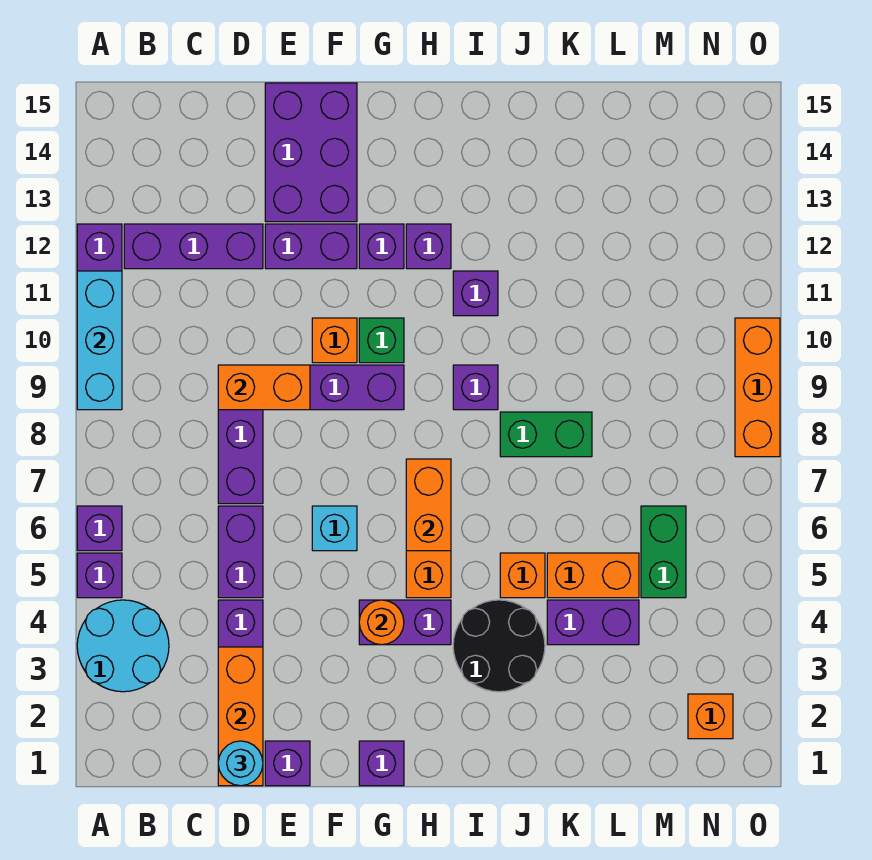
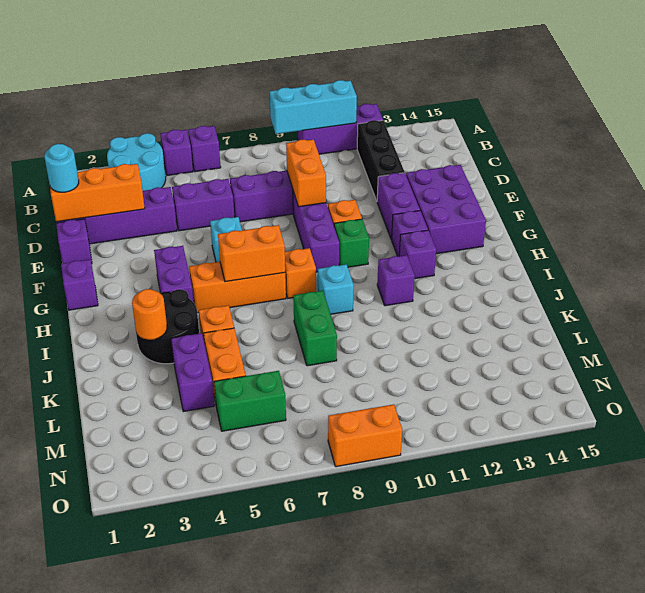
purple brick B12:D12 level 1 -> black brick B12:D12 level 1
purple brick E13:F15 level 1 -> purple brick E13:G14 level 1
orange round brick G4 level 2 -> orange round brick J3 level 2
purple brick I9 level 1 -> cyan brick I9 level 1
orange brick N2 level 1 -> orange brick H8 level 1
orange brick O8:O10 level 1 -> orange brick O8:O9 level 1

